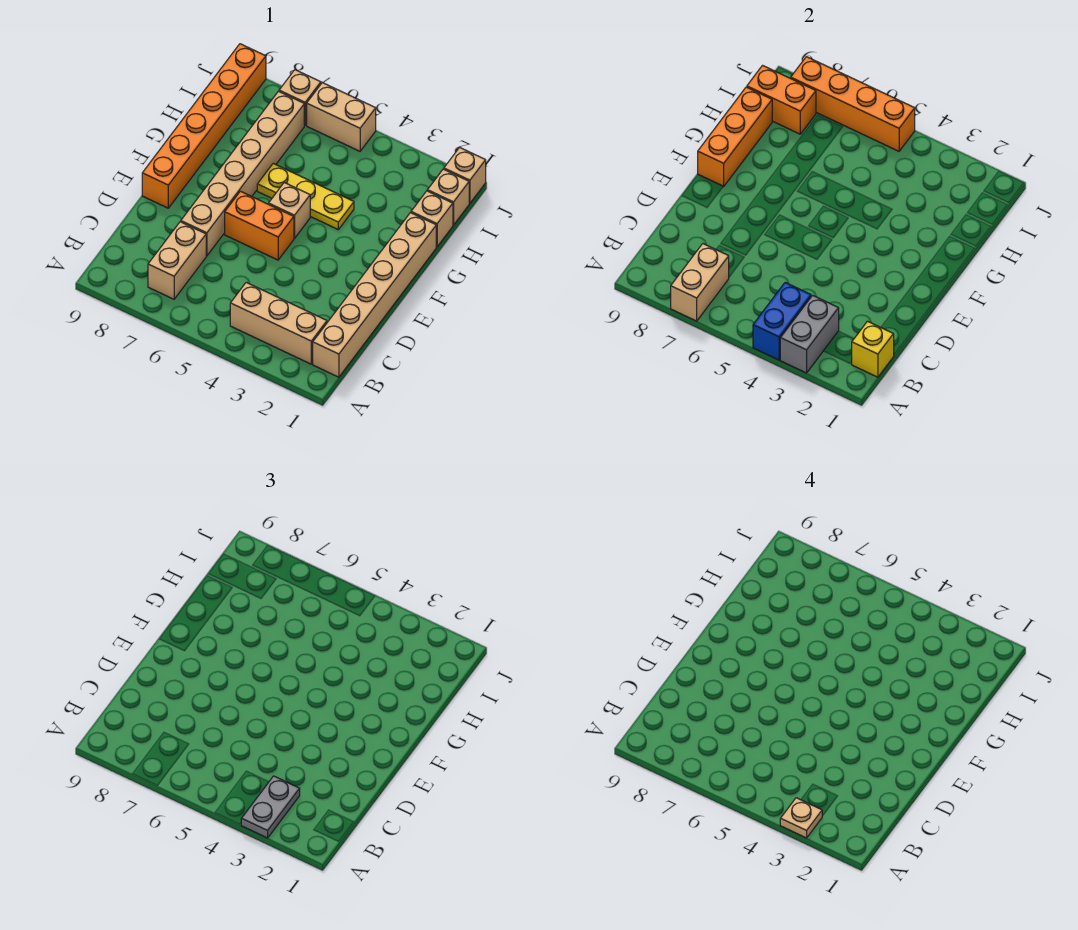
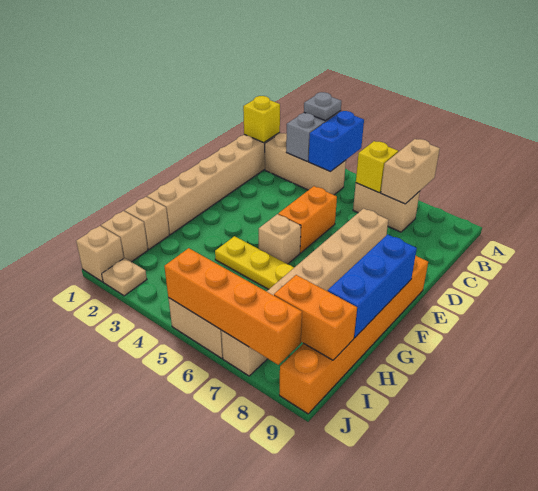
grey plate A3:B3 level 3 -> grey plate A3 level 3
tan plate A3 level 4 -> tan plate J2 level 1
none -> yellow brick B6 level 2
tan brick B7:C7 level 1 -> tan brick B6:B7 level 1
orange brick E5:E6 level 1 -> orange brick D5:E5 level 1
orange brick F9:H9 level 2 -> blue brick F9:H9 level 2

